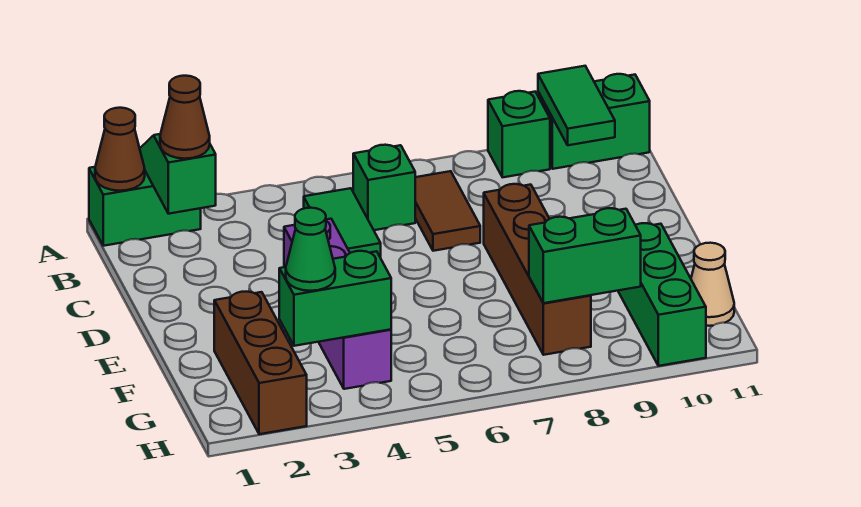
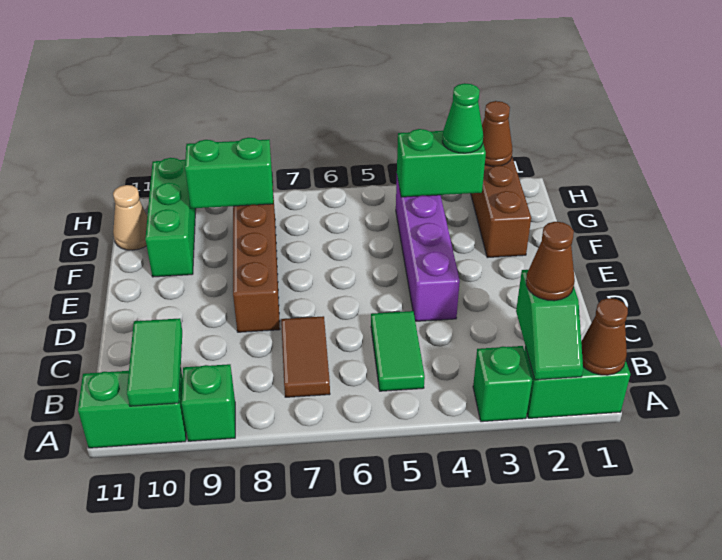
green brick B6 level 1 -> green brick A3 level 1
none -> brown cone H2 level 2

